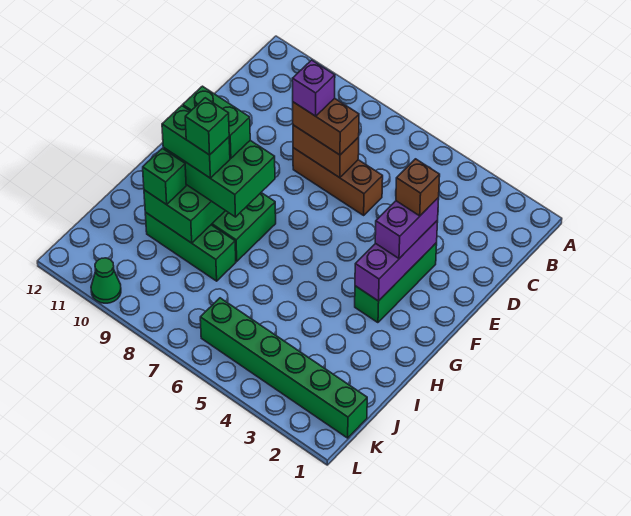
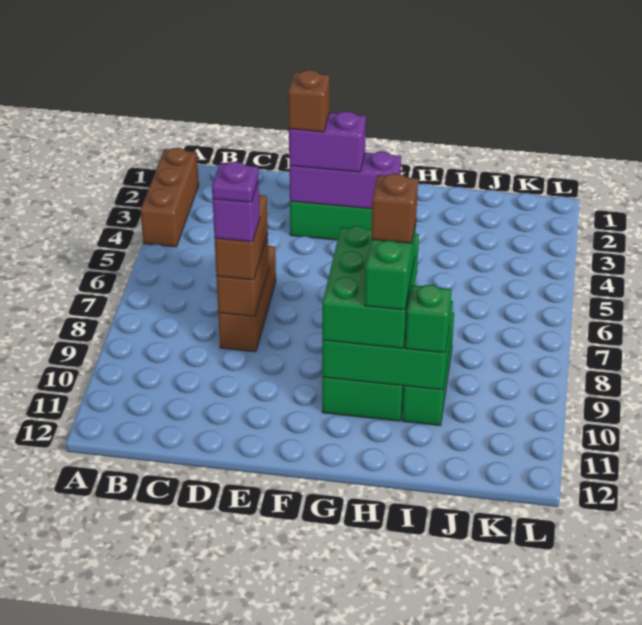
none -> brown brick A2:A4 level 1
none -> purple plate D8 level 5
green brick G9:G10 level 4 -> none
green brick H9 level 5 -> brown brick H9 level 5
green brick K1:K6 level 1 -> none
green cone L10 level 1 -> none

